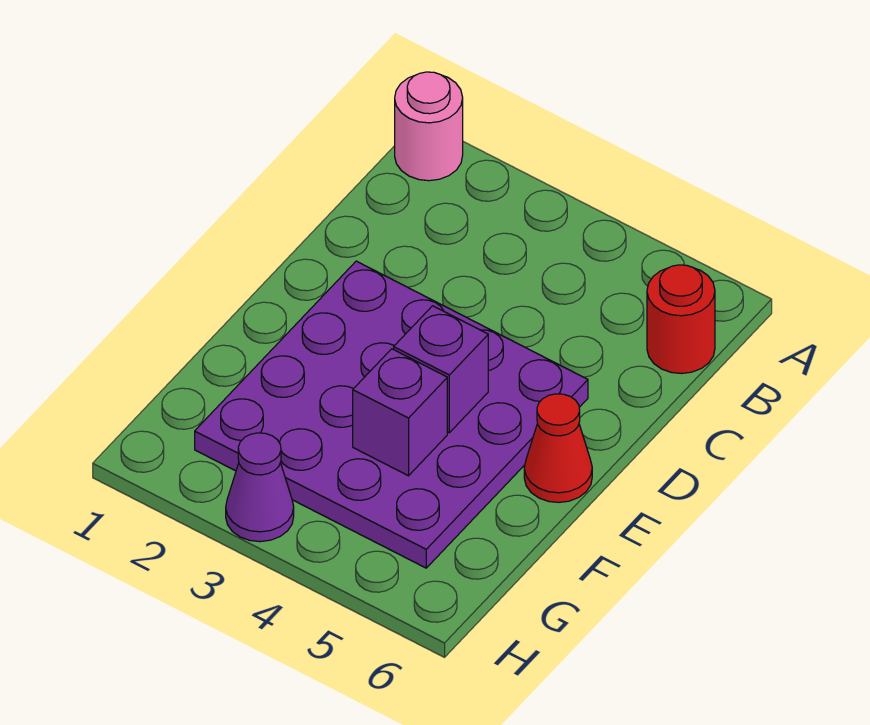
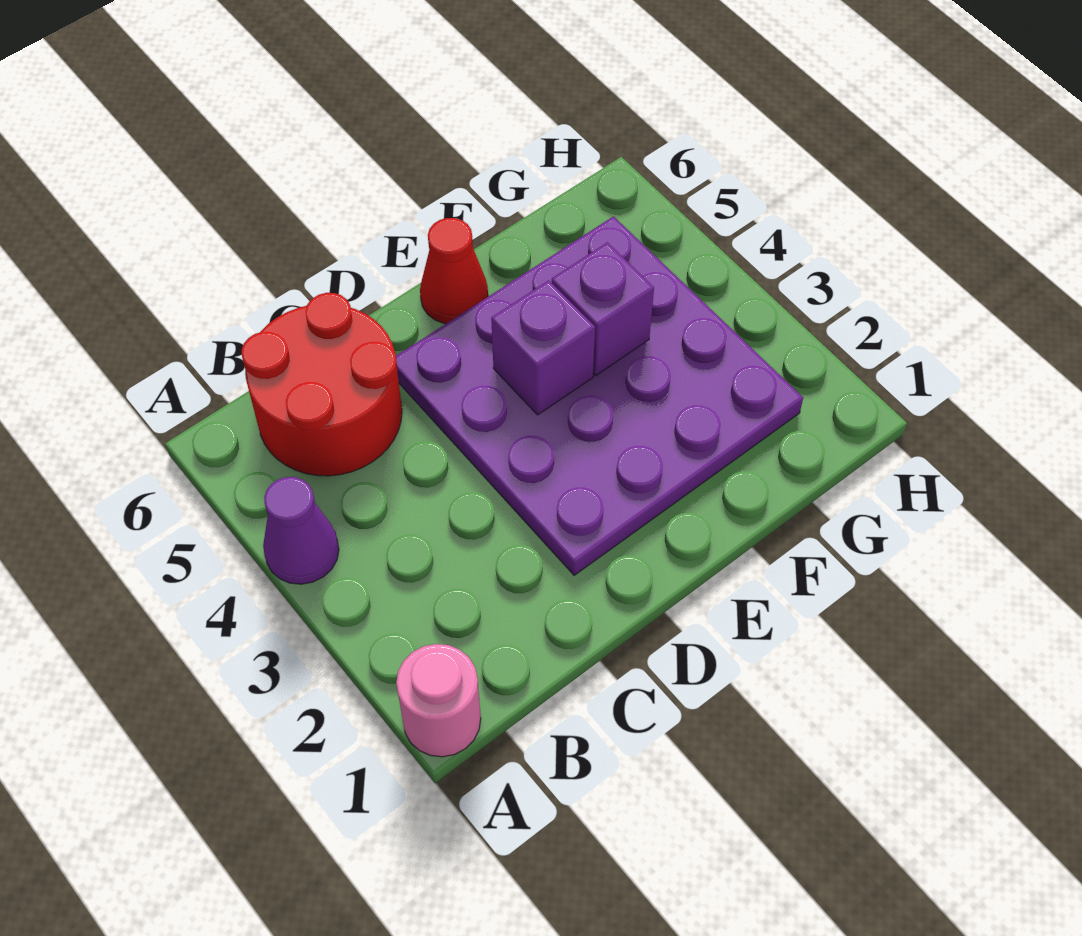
red round brick B6 level 1 -> red round brick B5:C6 level 1
purple cone H3 level 1 -> purple cone A4 level 1

